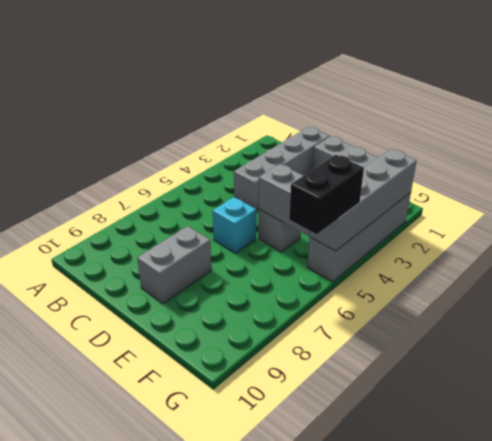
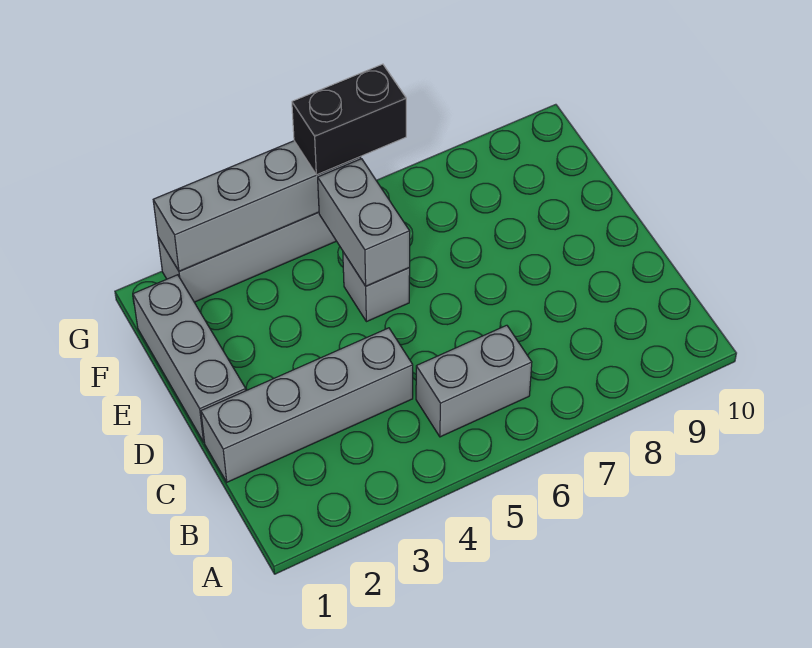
cyan brick D6 level 1 -> none
grey brick D8:D9 level 1 -> grey brick B5:B6 level 1

